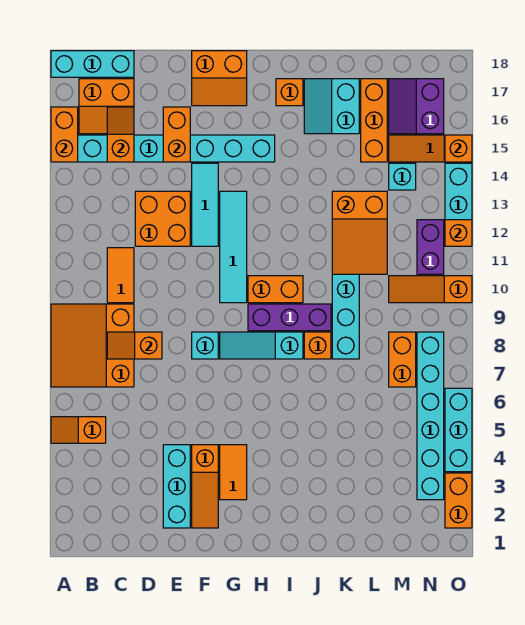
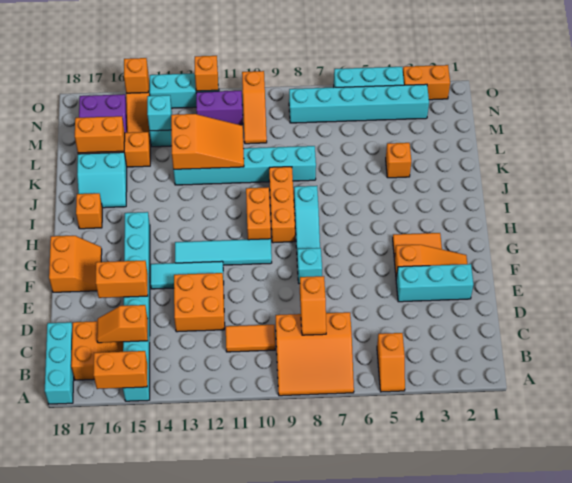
purple brick H9:J9 level 1 -> orange brick H9:J9 level 1
orange brick J8 level 1 -> orange brick K4 level 1
orange brick M7:M8 level 1 -> orange brick L16:L17 level 2
none -> cyan brick M14 level 2

